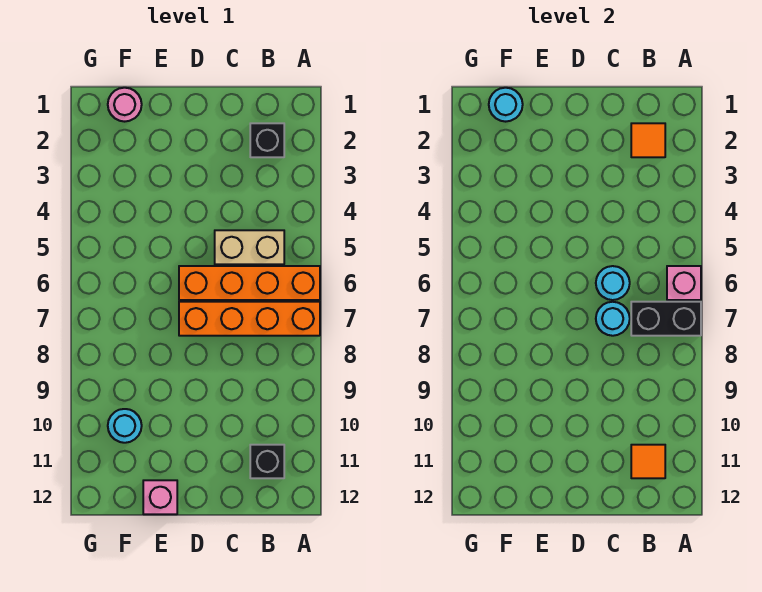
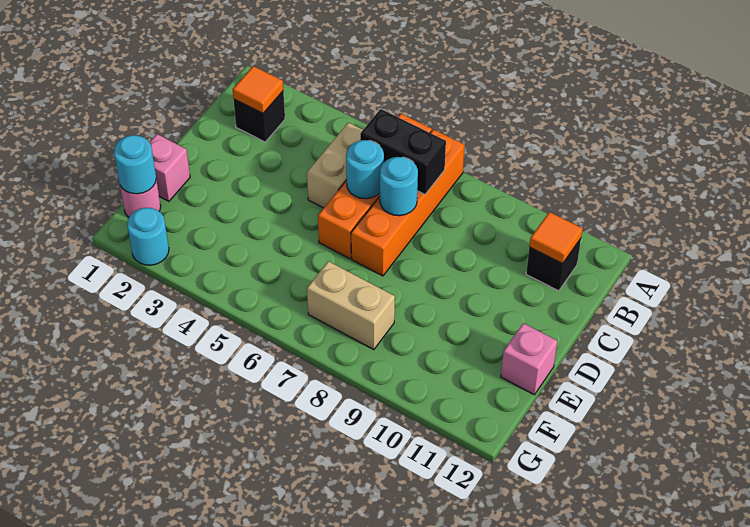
pink brick A6 level 2 -> pink brick E1 level 1
black brick A7:B7 level 2 -> black brick B6:B7 level 2
none -> tan brick F7:F8 level 1
cyan round brick F10 level 1 -> cyan round brick G2 level 1

